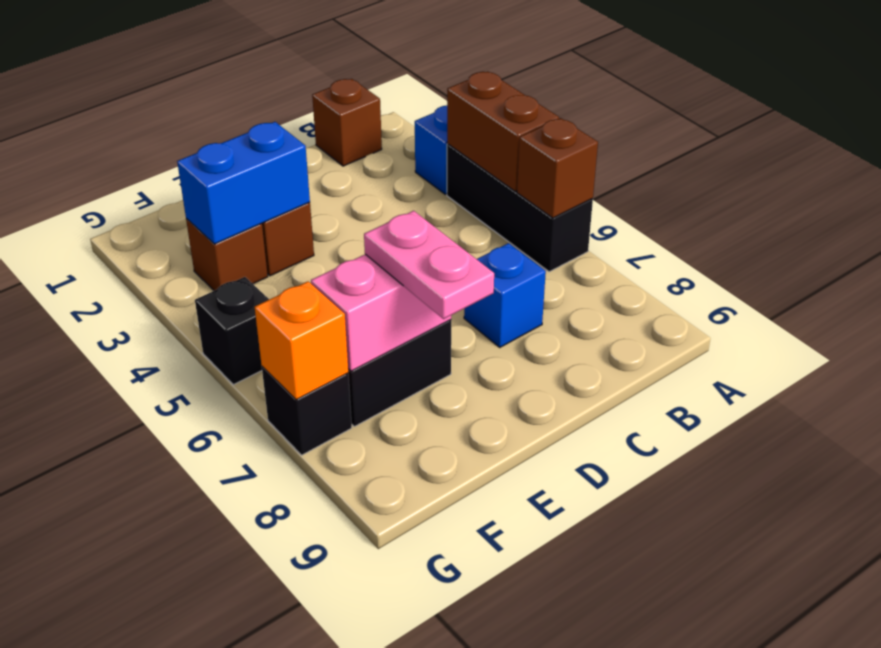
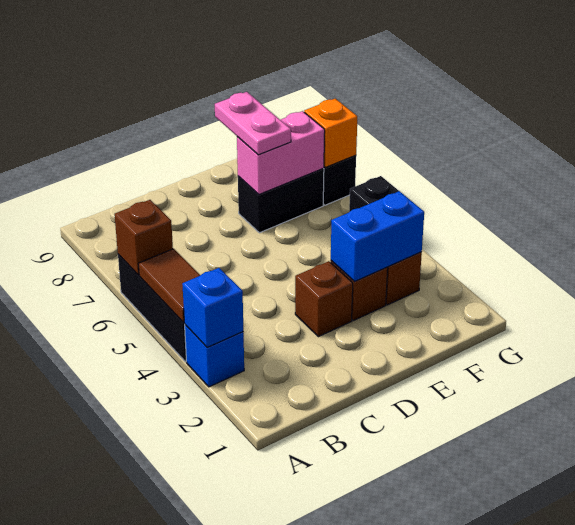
brown brick A4:A5 level 2 -> brown tile A4:A5 level 2
brown brick B1 level 1 -> brown brick D3 level 1
blue brick C7 level 1 -> blue brick A3 level 2

